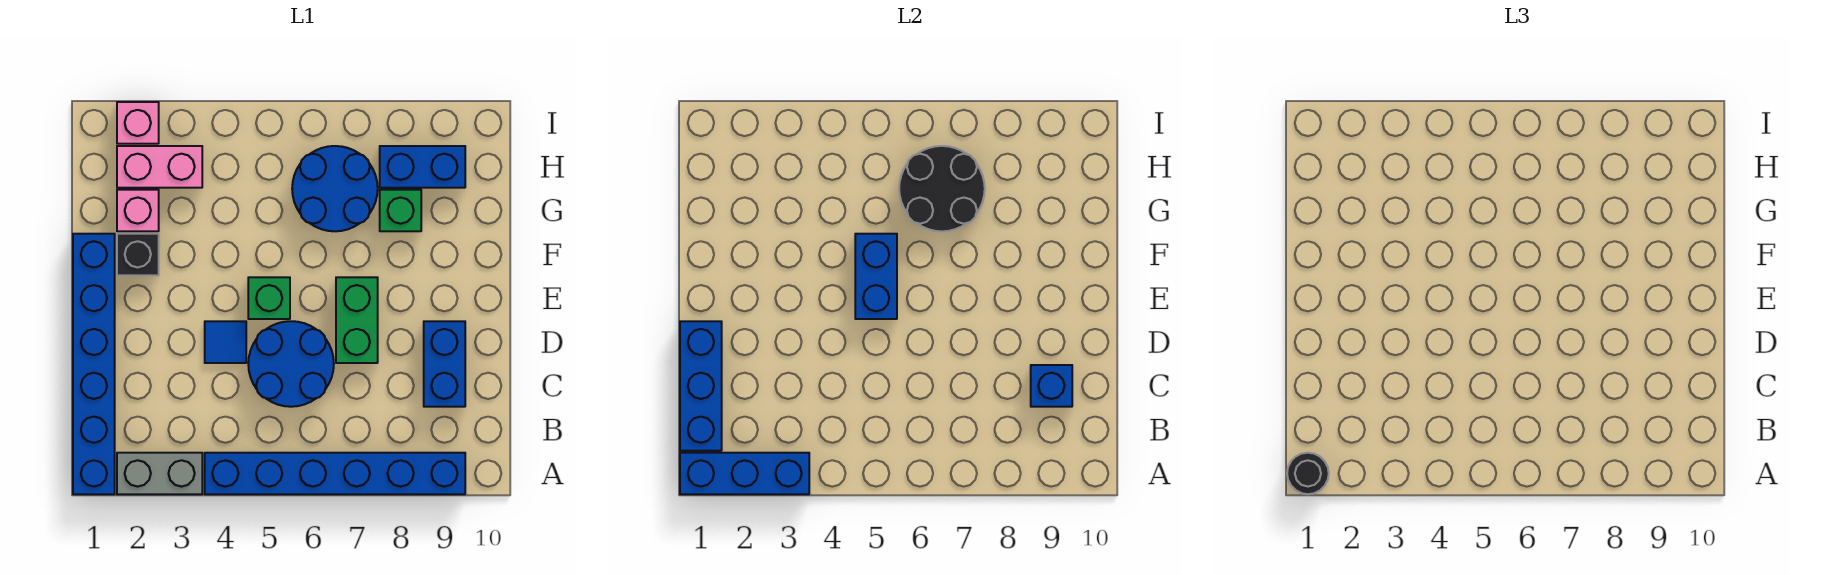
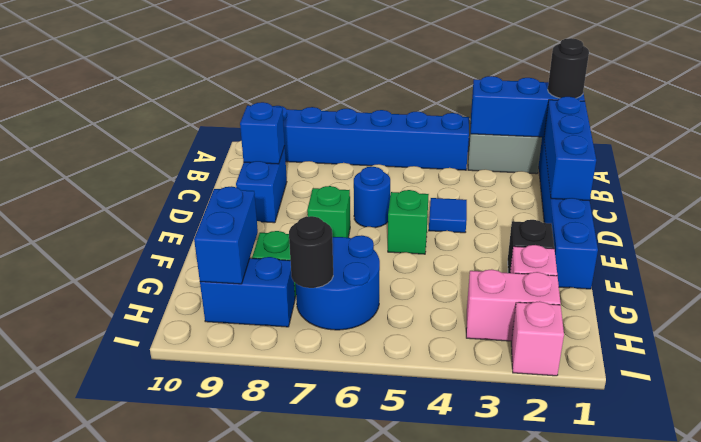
blue round brick C5:D6 level 1 -> blue round brick D6 level 1
green brick D7:E7 level 1 -> green brick E7 level 1
blue brick E5:F5 level 2 -> blue brick G9:H9 level 2
black round brick G6:H7 level 2 -> black round brick H7 level 2

